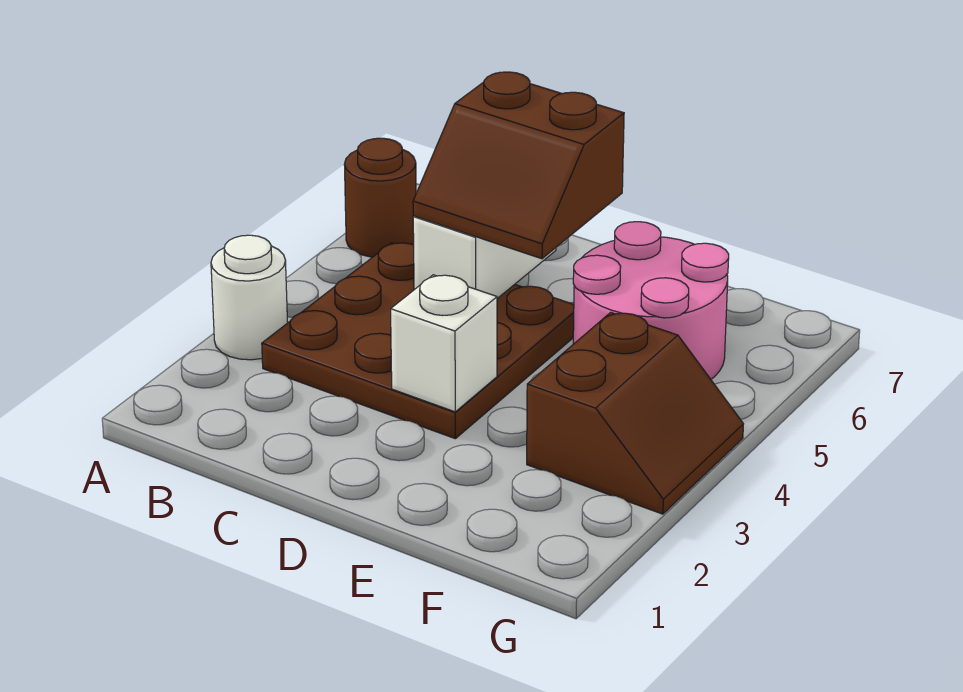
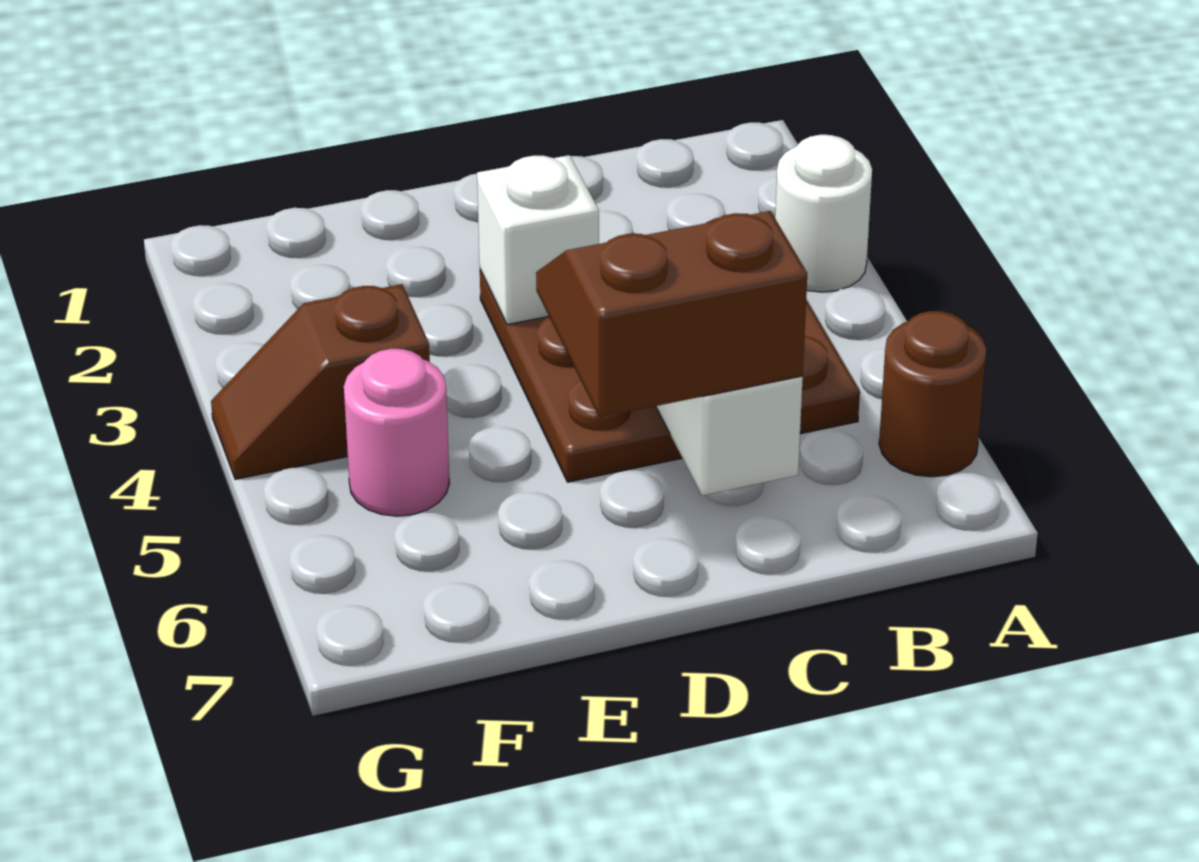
pink round brick E5:F6 level 1 -> pink round brick F5 level 1
brown slope F3:G4 level 1 top F -> brown slope F4:G4 level 1 top F

